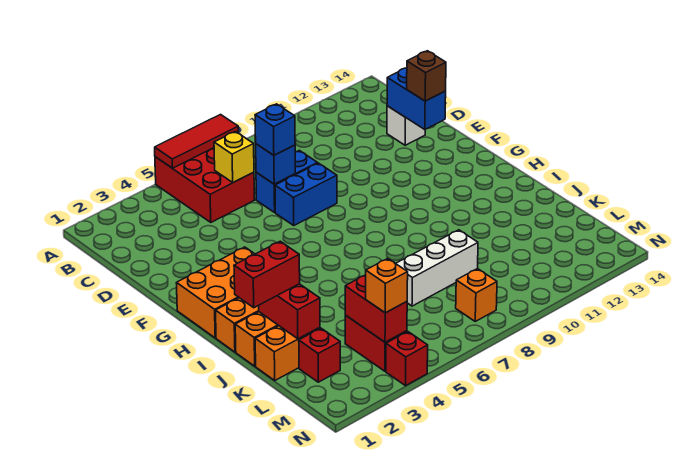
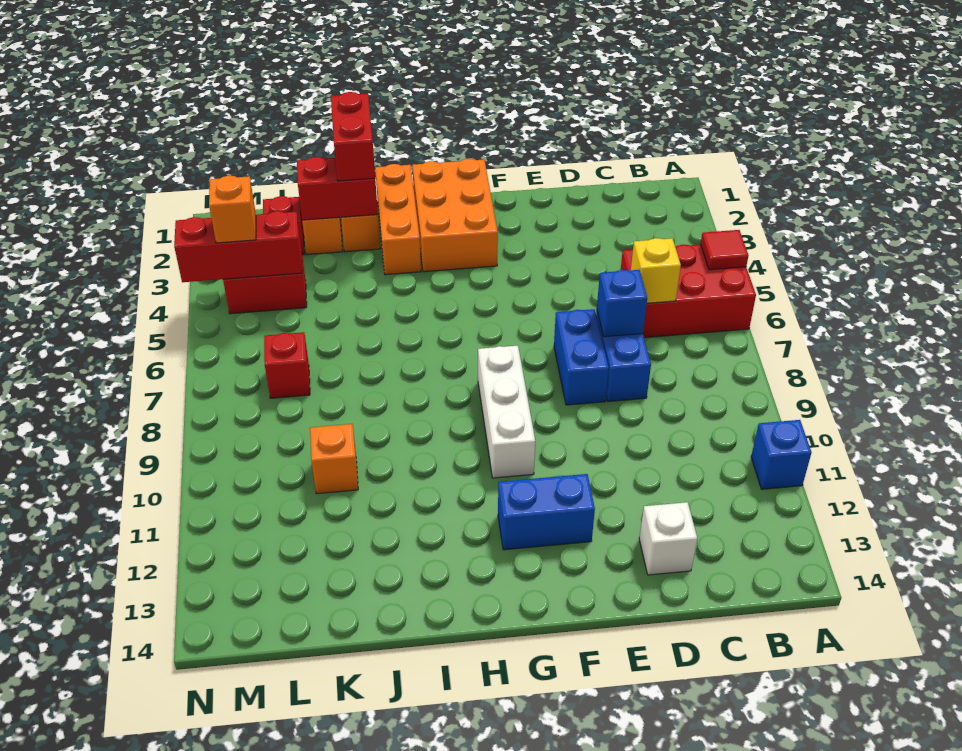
red tile A5:A7 level 2 -> red tile A5 level 2
blue brick D7 level 3 -> blue brick A11 level 1
blue brick D13:E13 level 2 -> blue brick F12:G12 level 1
brown brick E13 level 3 -> none
white brick K7:K9 level 1 -> white brick G8:G10 level 1
red brick L4:M4 level 2 -> red brick L4:N4 level 2
orange brick M8 level 1 -> orange brick K10 level 1
red brick N4 level 1 -> red brick L7 level 1

